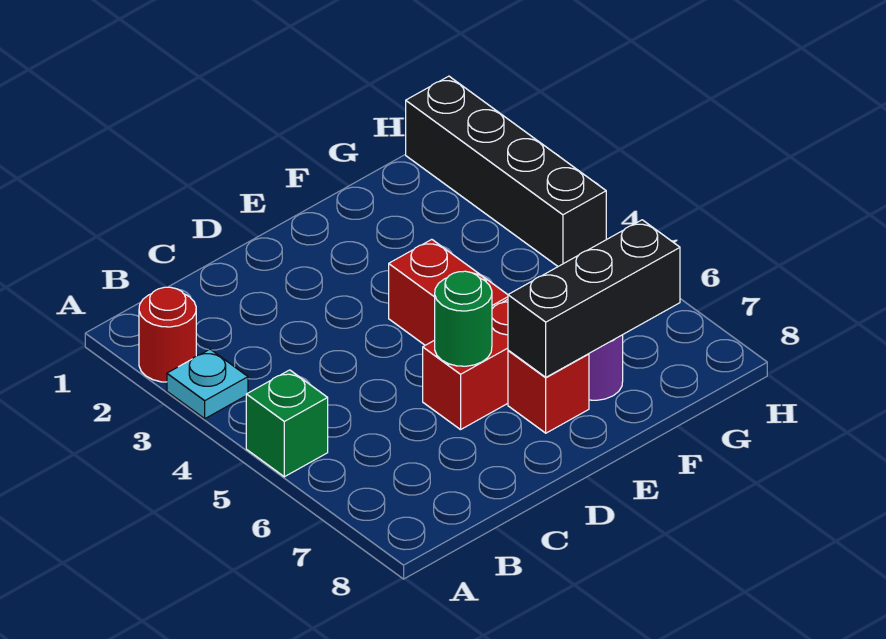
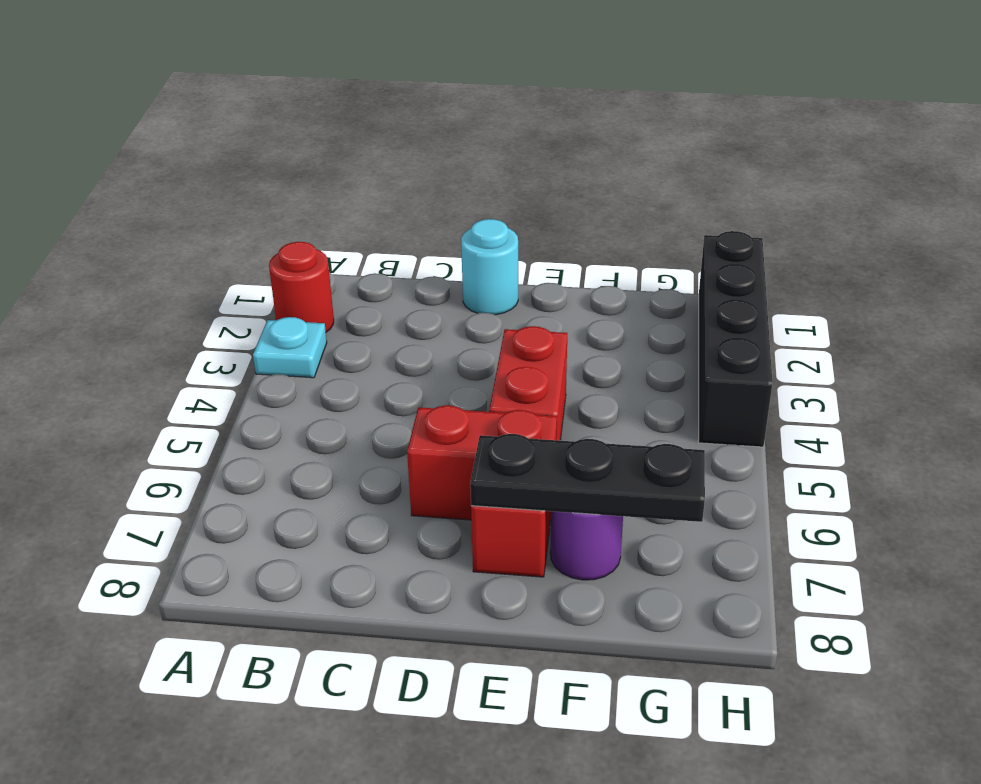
green brick A5 level 1 -> none
none -> cyan round brick D1 level 1
green round brick D6 level 2 -> none
black brick E7:G7 level 2 -> black plate E7:G7 level 2

